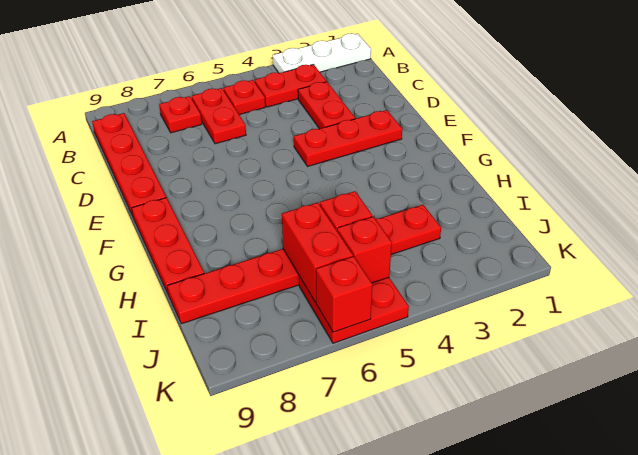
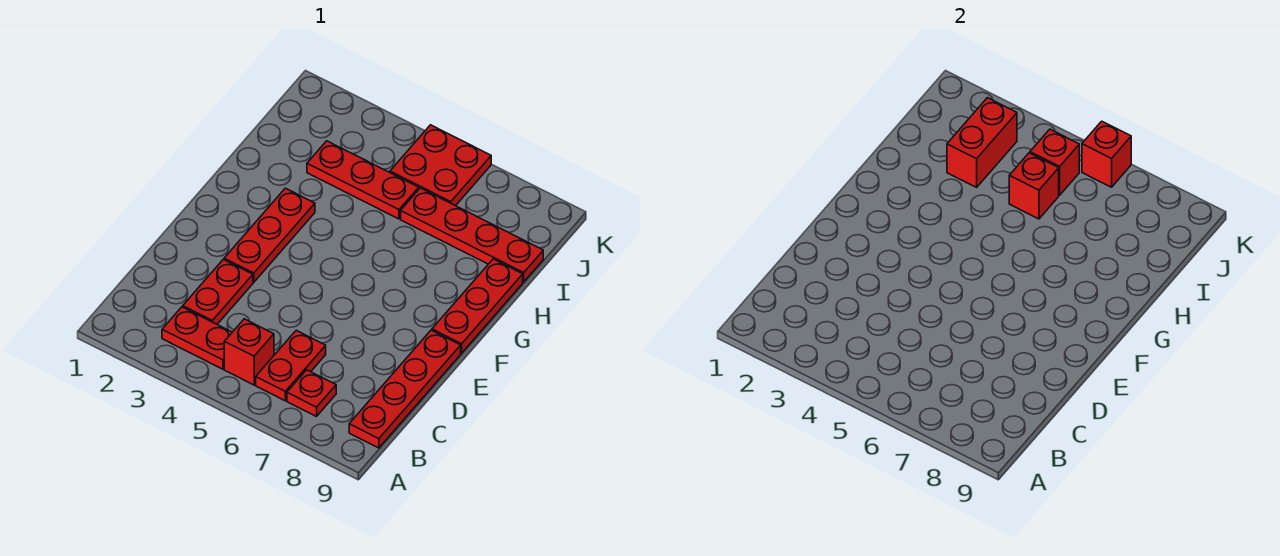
white plate A1:A3 level 1 -> none
red plate B5 level 1 -> red brick B5 level 1
red plate E2:E4 level 1 -> red plate E3:G3 level 1
red brick I6:J6 level 2 -> red brick I3:J3 level 2

